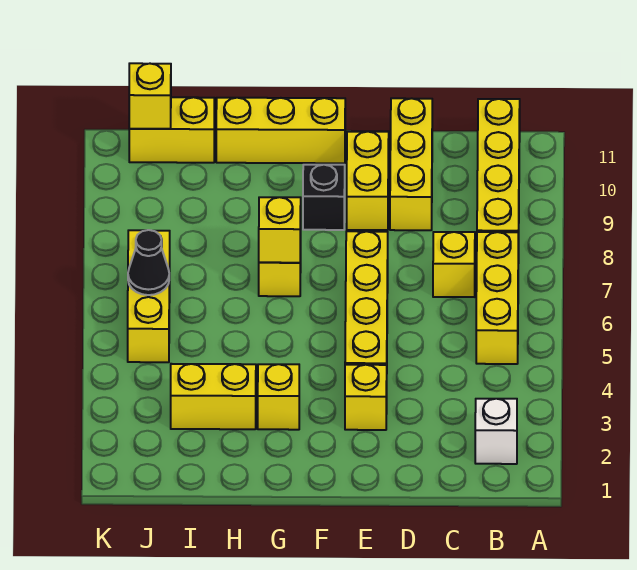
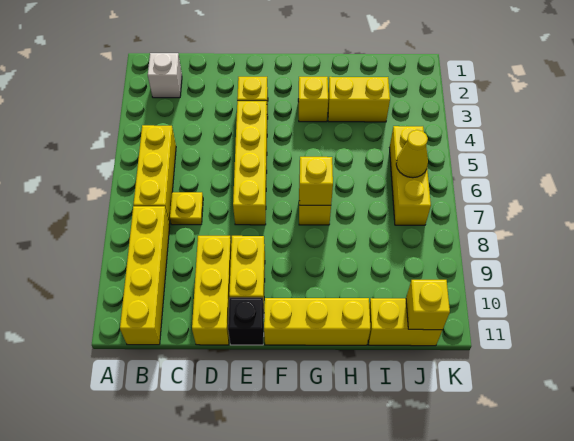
yellow brick C7 level 1 -> yellow plate C7 level 1
black brick F9 level 1 -> black brick E11 level 1
black cone J6 level 2 -> yellow cone J6 level 2

